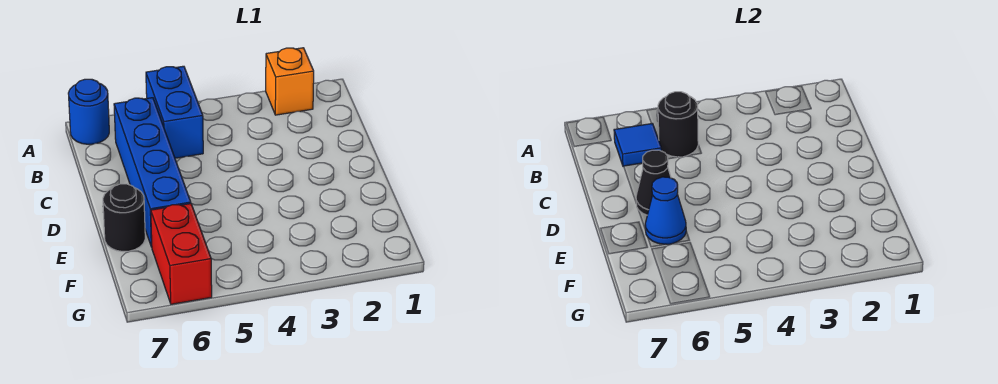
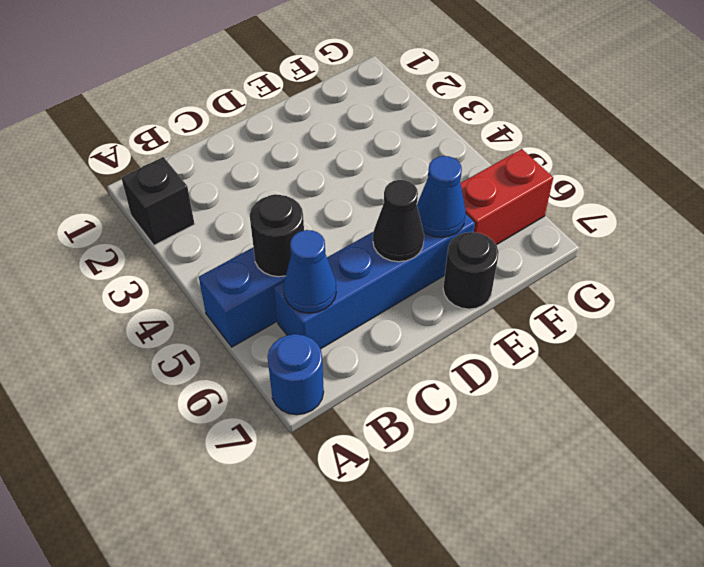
orange brick A2 level 1 -> black brick A2 level 1
blue tile B6 level 2 -> blue cone B6 level 2

